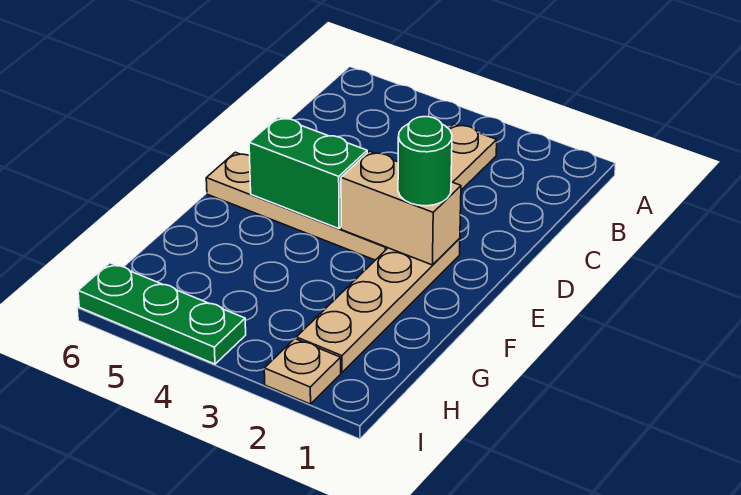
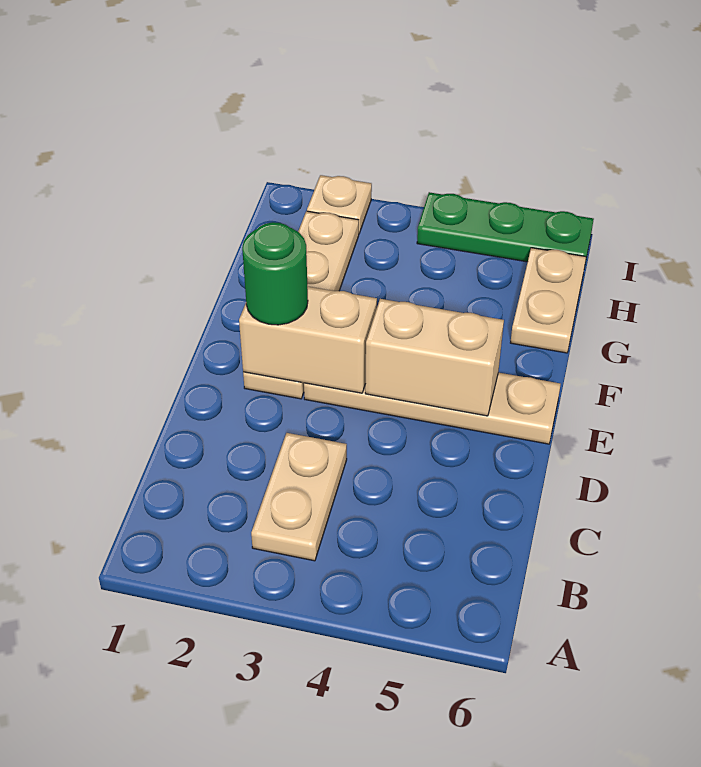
green brick E4:E5 level 2 -> tan brick E4:E5 level 2
none -> tan plate G6:H6 level 1

